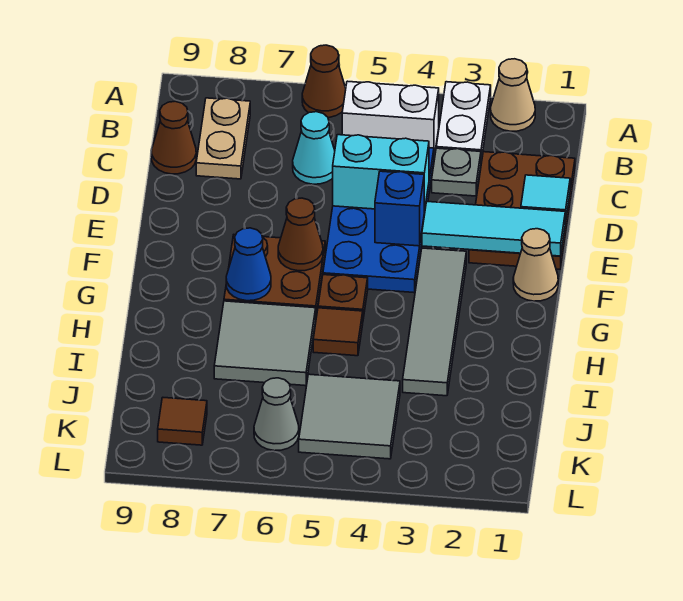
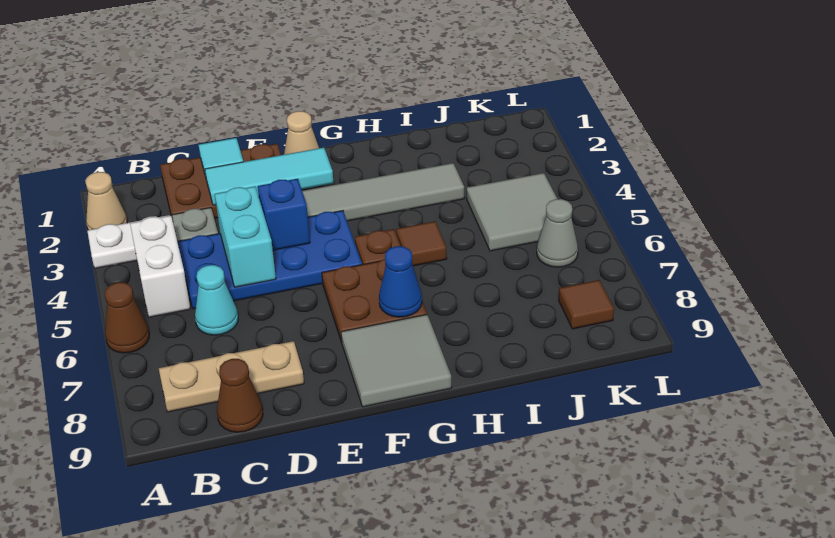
tan plate B8:C8 level 1 -> tan plate B8:D8 level 1
cyan tile E1:E3 level 2 -> cyan tile D2:F2 level 2
brown cone F6 level 2 -> none
grey tile H6:I7 level 1 -> grey tile F8:G9 level 1

